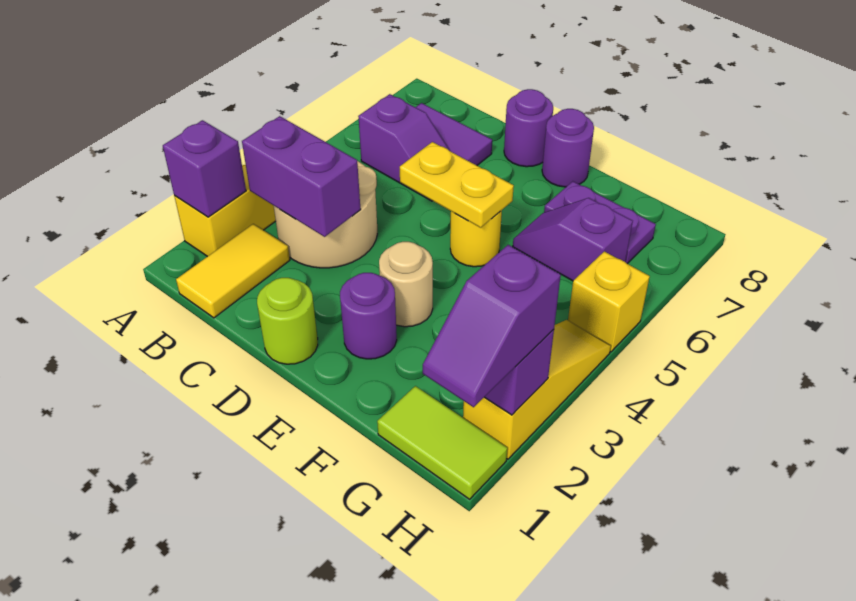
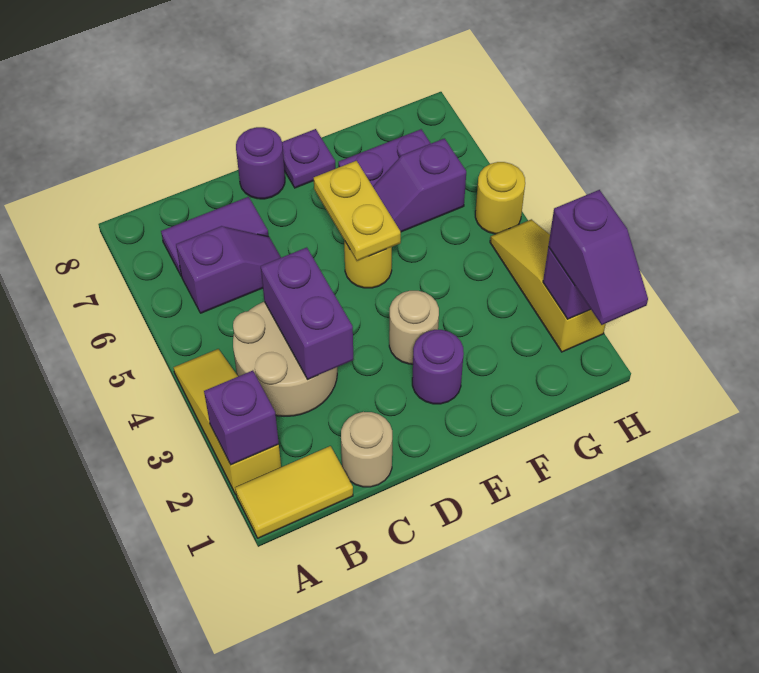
yellow tile B1:B2 level 1 -> yellow tile A1:B1 level 1
purple brick B3:C3 level 2 -> purple brick C3:C4 level 2
none -> tan round brick C1 level 1
lime round brick D1 level 1 -> none
yellow plate D5:E5 level 2 -> yellow plate E5:E6 level 2
purple round brick E8 level 1 -> purple plate E8 level 1
lime tile G1:H1 level 1 -> none
yellow brick H5 level 1 -> yellow round brick H5 level 1

